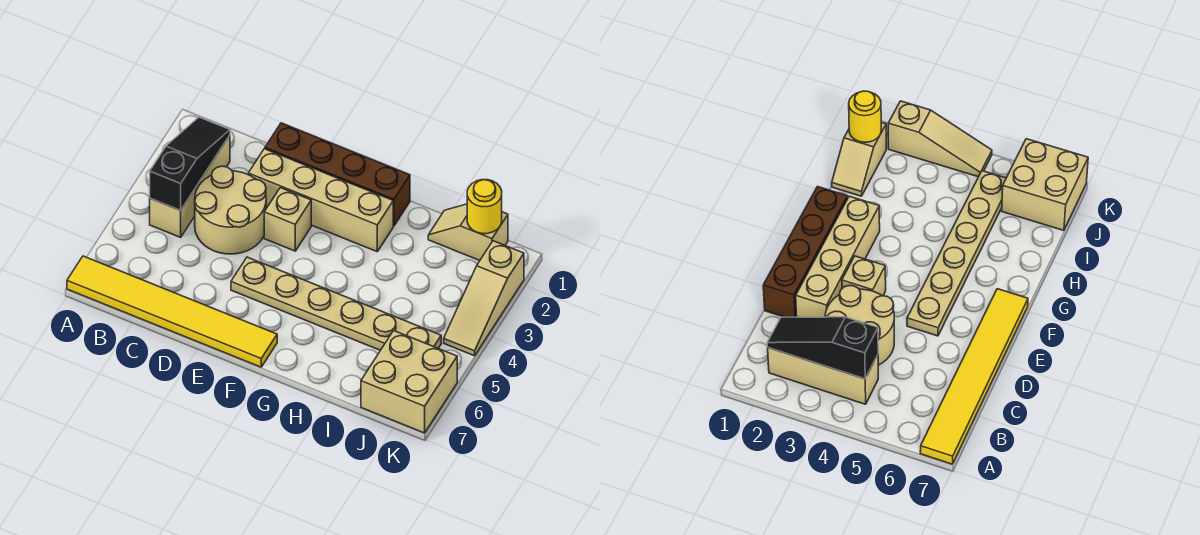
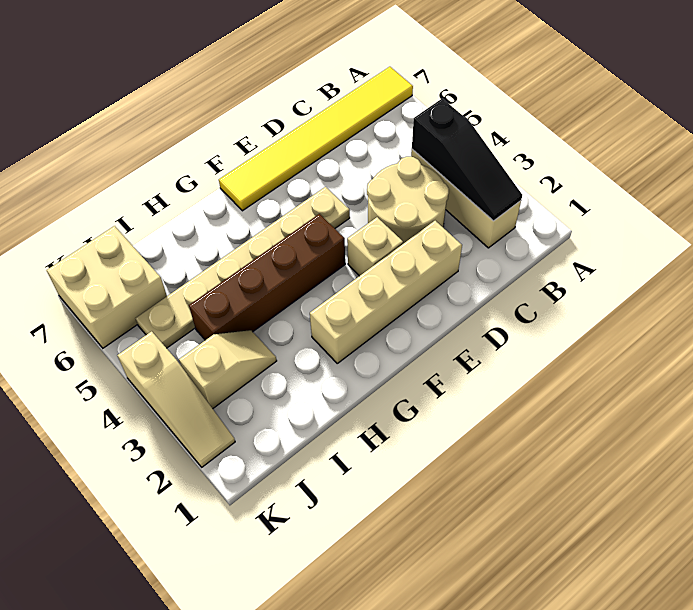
brown brick D1:G1 level 1 -> brown brick F4:I4 level 1
tan slope I1:J1 level 1 top J -> tan slope I3:J3 level 1 top J
yellow round brick J1 level 2 -> none
tan slope K2:K4 level 1 top 2 -> tan slope K2:K4 level 1 top 4

